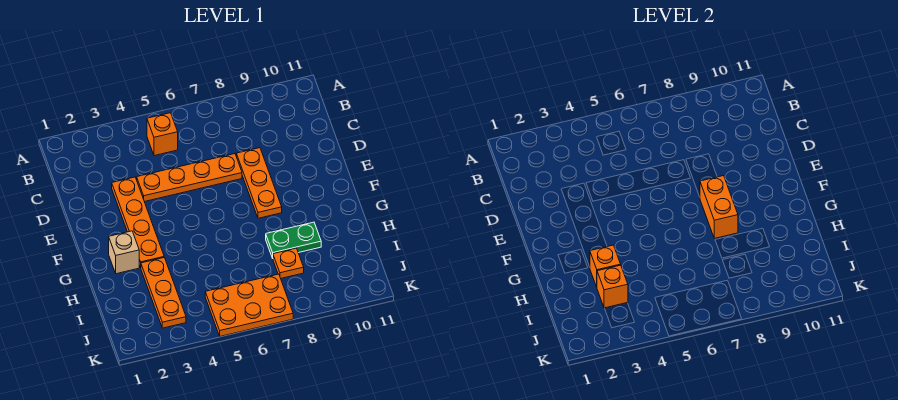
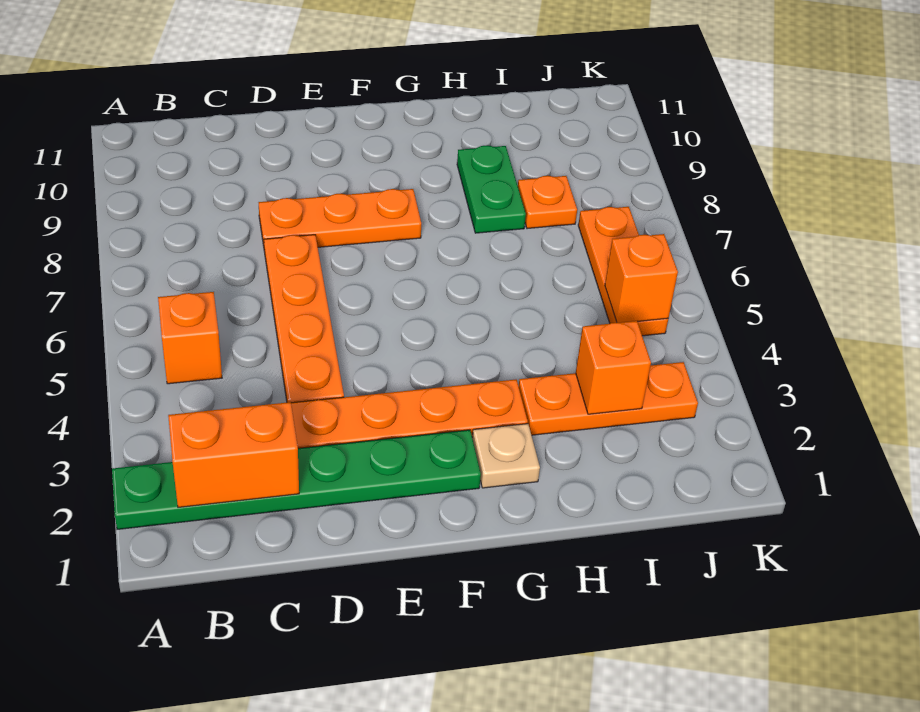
none -> green plate A2:F2 level 1
orange brick F8:G8 level 2 -> orange brick B2:C2 level 2
tan brick G2 level 1 -> tan plate G2 level 1
orange brick H3 level 2 -> orange brick J5 level 2
orange plate J5:K7 level 1 -> orange plate J5:J7 level 1

